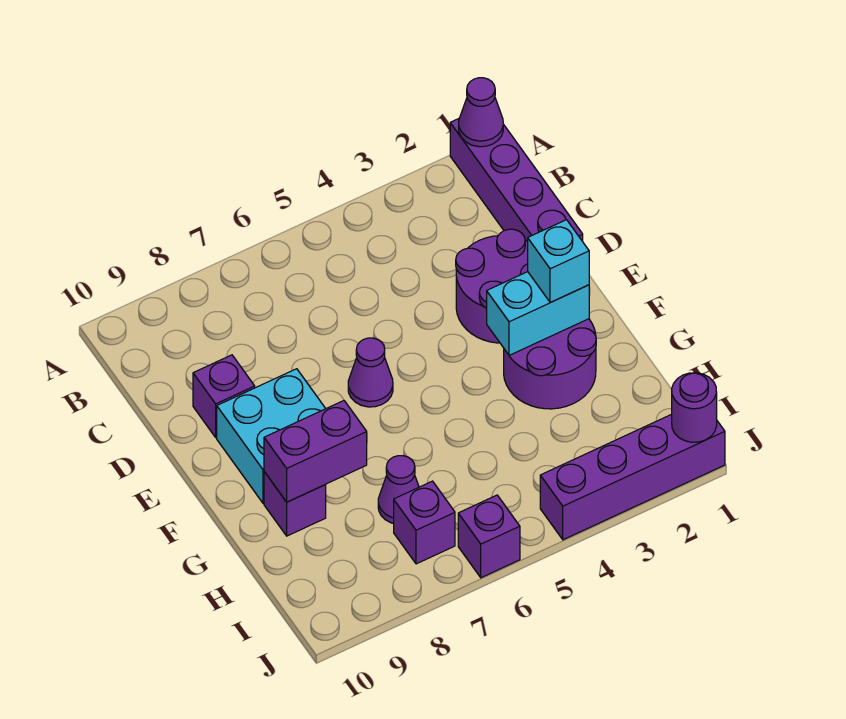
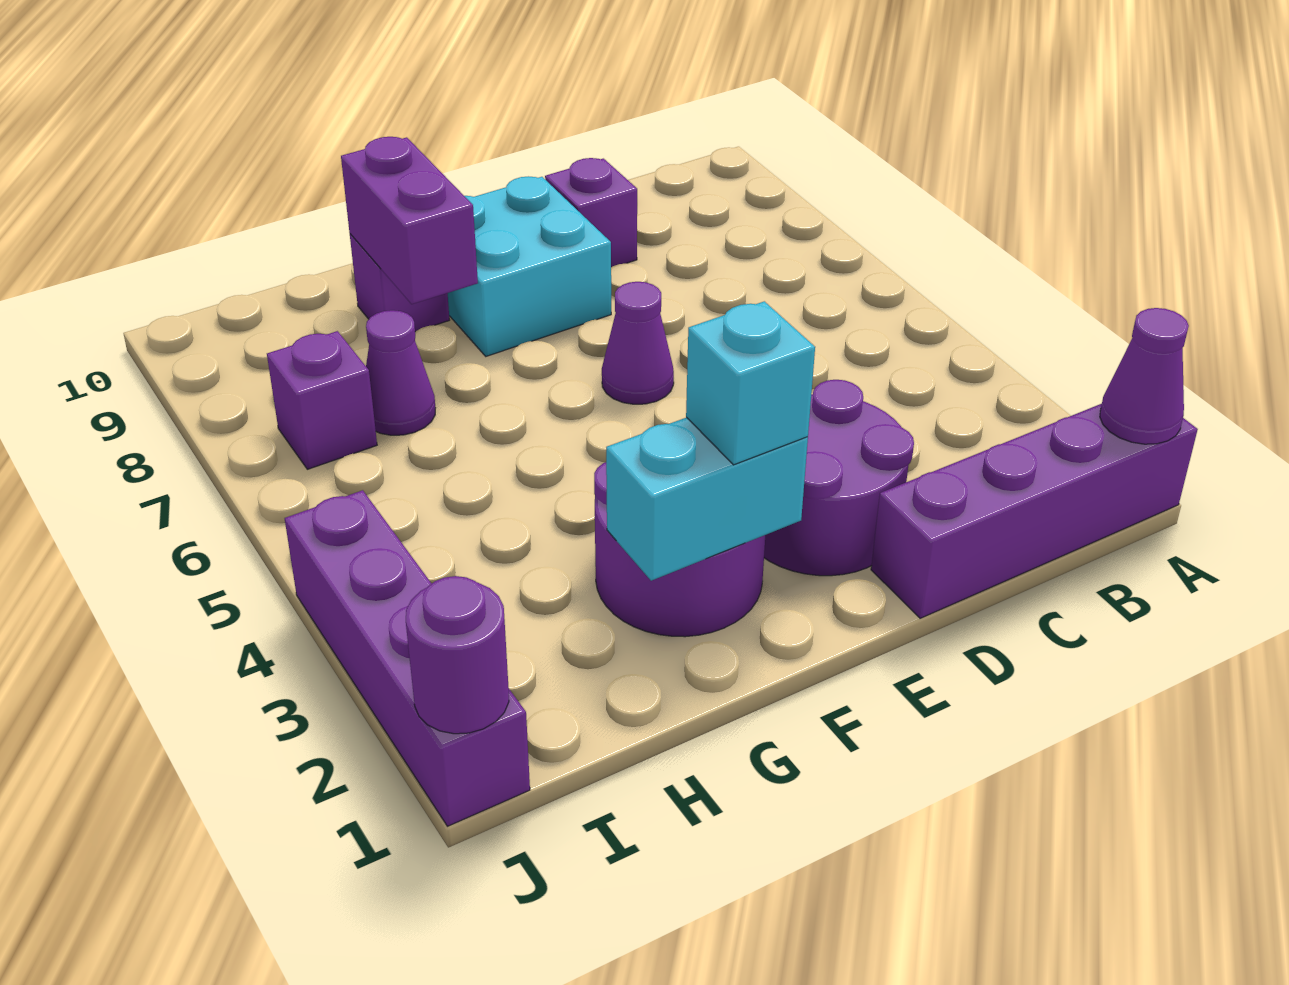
cyan brick F2:F3 level 2 -> cyan brick F2:G2 level 2
purple brick J6 level 1 -> none

